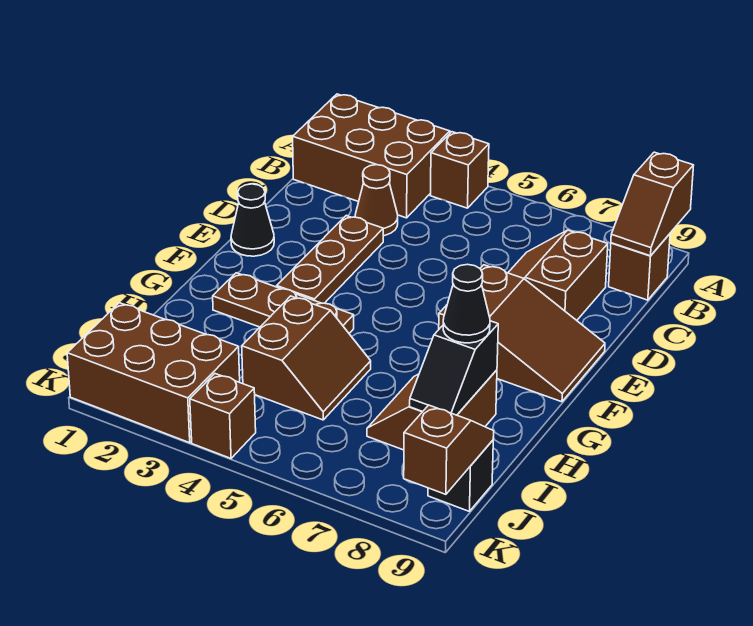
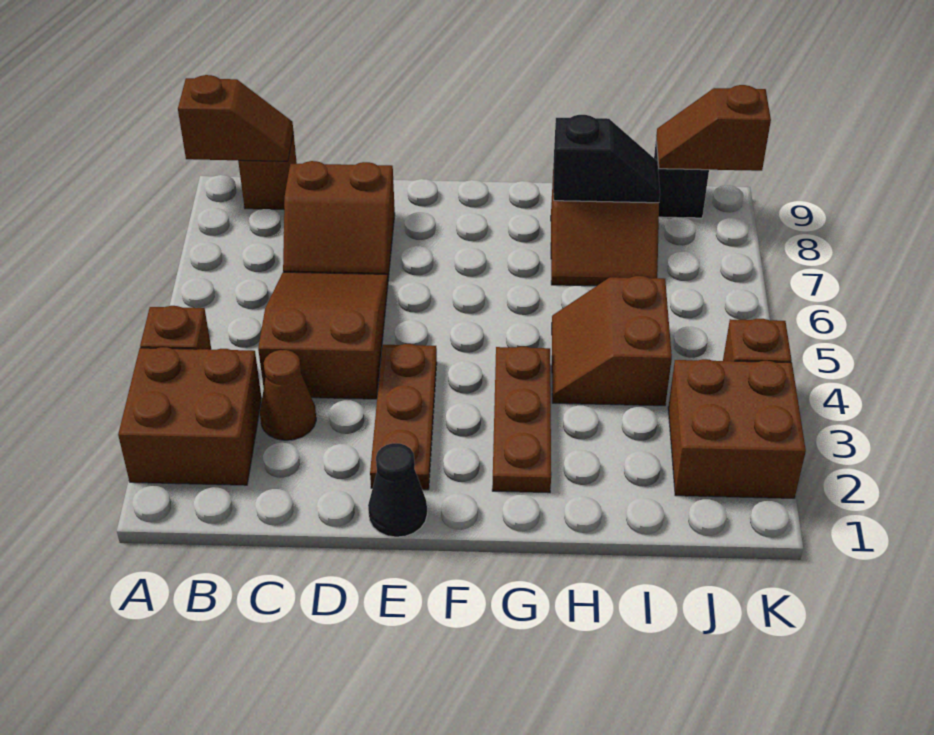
brown brick A1:B3 level 1 -> brown brick A2:B3 level 1
brown plate D3:F3 level 1 -> brown plate E2:E4 level 1
brown slope E7:F9 level 1 top 7 -> brown slope C4:D6 level 1 top 4
brown slope H4:I5 level 1 top 4 -> brown slope H4:I5 level 1 top I
black cone H8 level 3 -> none
brown brick J1:K3 level 1 -> brown brick J2:K3 level 1

